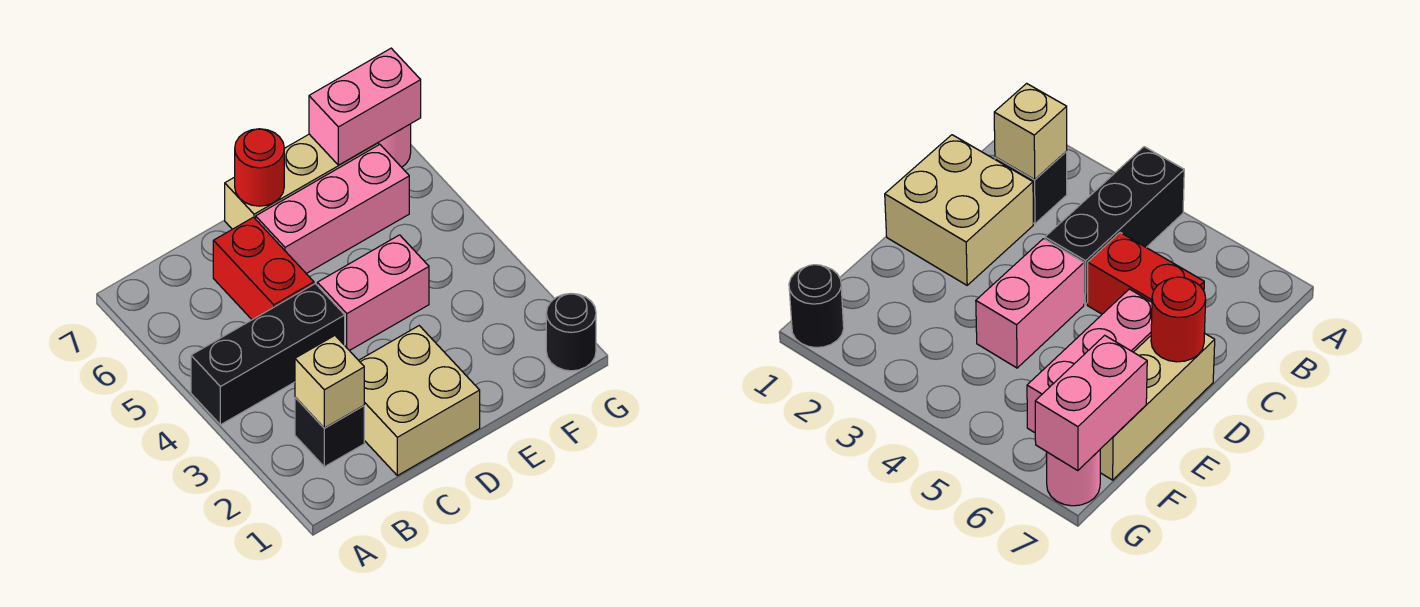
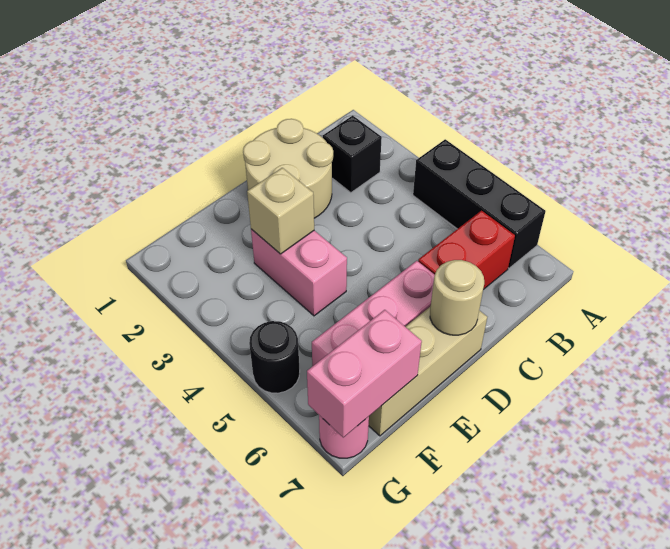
black brick A4:C4 level 1 -> black brick A4:A6 level 1
tan brick B2 level 2 -> tan brick E3 level 2
tan brick C1:D2 level 1 -> tan round brick C1:D2 level 1
red brick C5:C6 level 1 -> red brick B6:C6 level 1
pink brick D4:E4 level 1 -> pink brick E3:E4 level 1
red round brick D7 level 2 -> tan round brick D7 level 2
black round brick G1 level 1 -> black round brick G5 level 1

